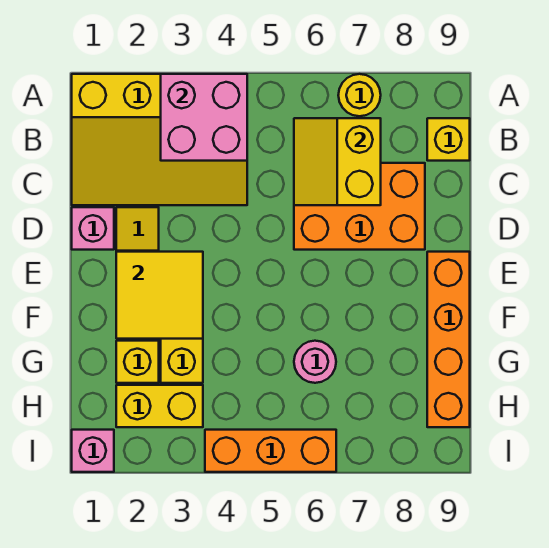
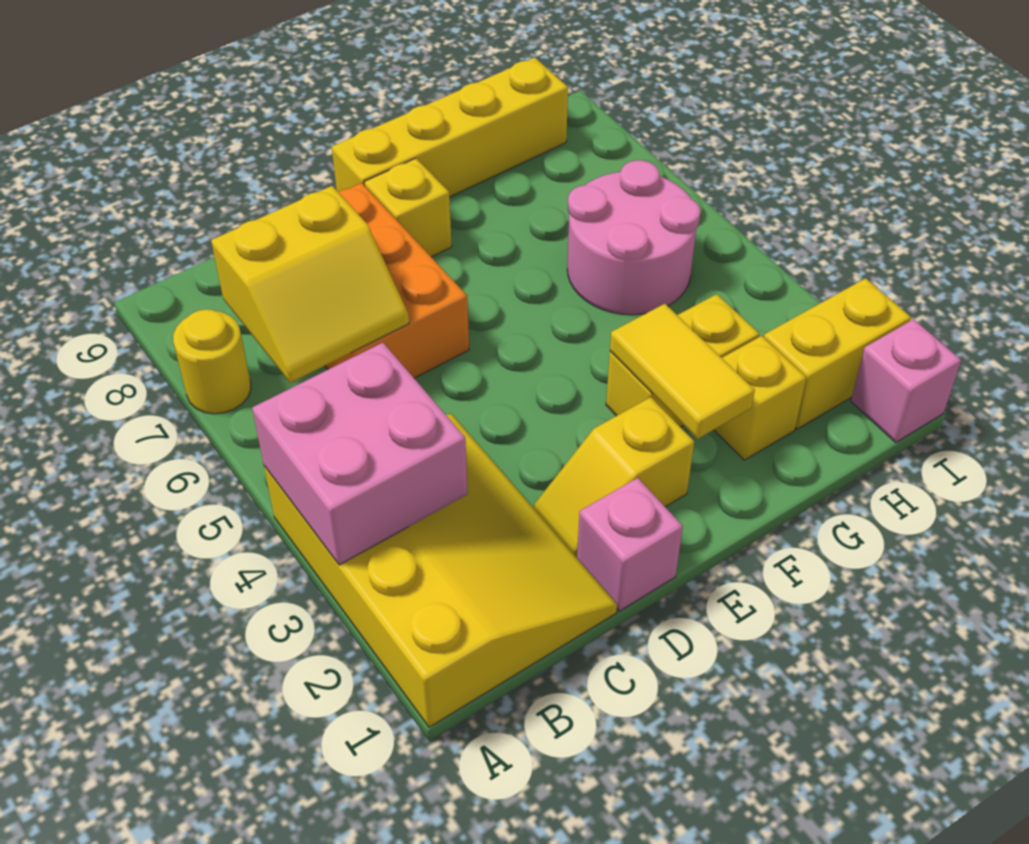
yellow brick B9 level 1 -> yellow brick E8 level 1
yellow tile E2:F3 level 2 -> yellow tile F2:F3 level 2
orange brick E9:H9 level 1 -> yellow brick E9:H9 level 1
pink round brick G6 level 1 -> pink round brick G5:H6 level 1
yellow brick H2:H3 level 1 -> yellow brick H2:I2 level 1
orange brick I4:I6 level 1 -> none

